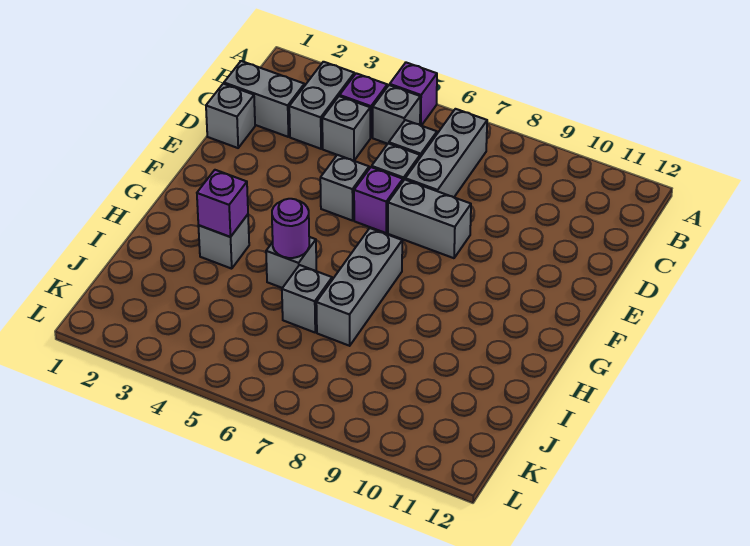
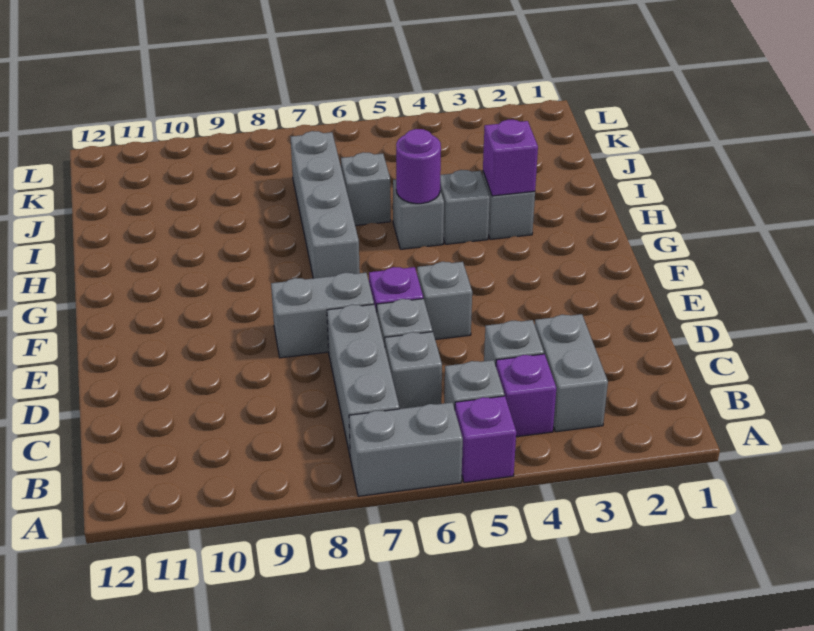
grey brick C1:C2 level 1 -> grey brick A6:A7 level 1
grey brick D1 level 1 -> grey brick H4 level 1
grey brick G7:I7 level 1 -> grey brick G7:J7 level 1

